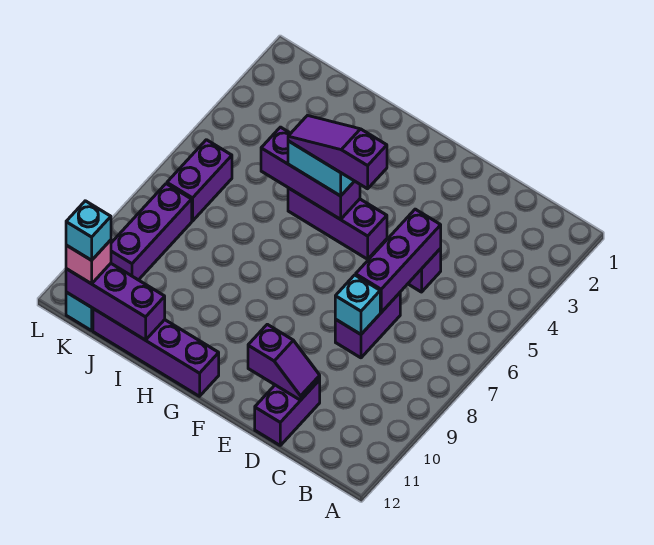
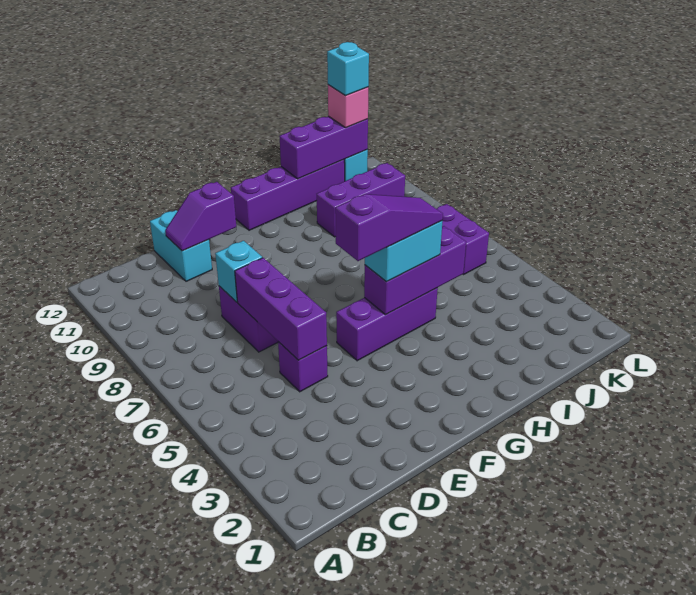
purple brick D11:D12 level 1 -> cyan brick D11:D12 level 1
purple brick K8:K10 level 1 -> purple brick I10:K10 level 1

